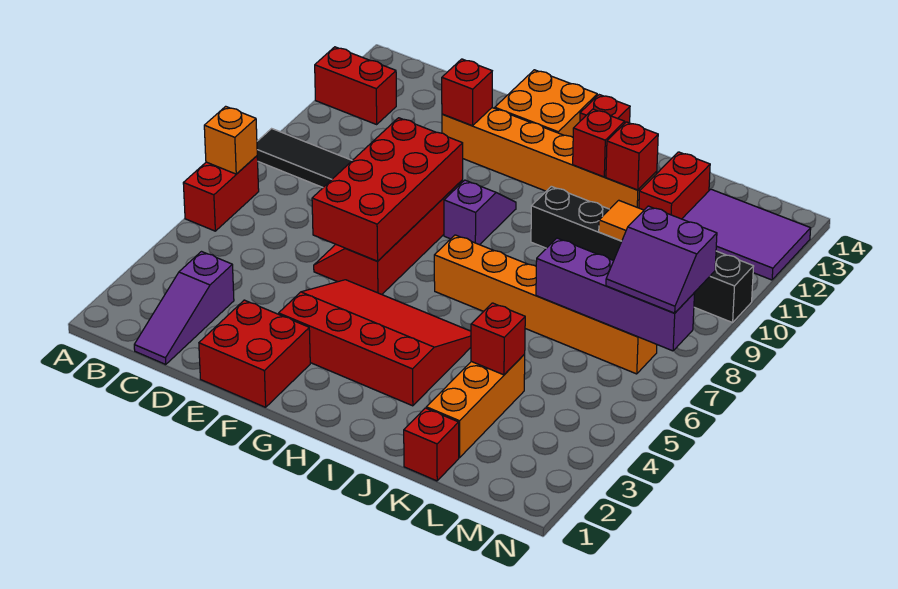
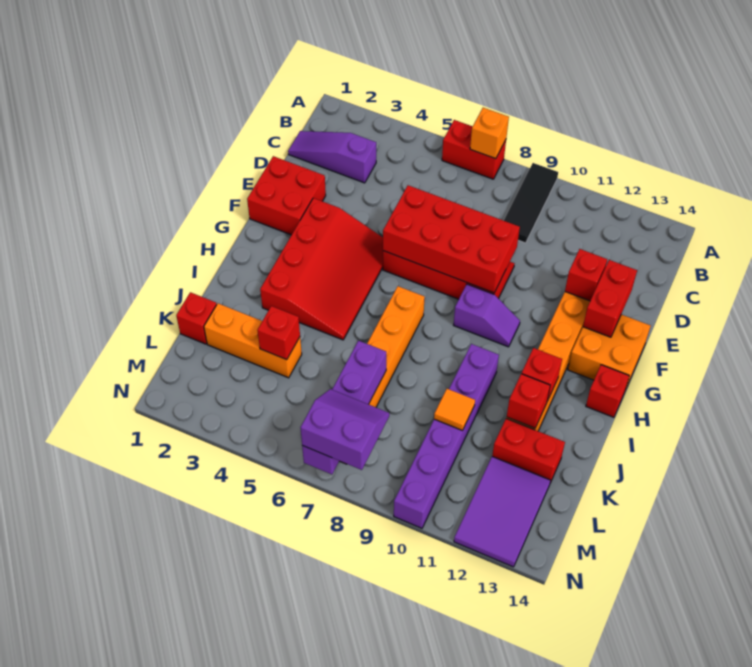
red brick A12:B12 level 1 -> red brick E13:F13 level 2
black brick I10:N10 level 1 -> purple brick I10:N10 level 1
purple slope M7:N8 level 3 top 8 -> purple slope M7:N8 level 3 top N

